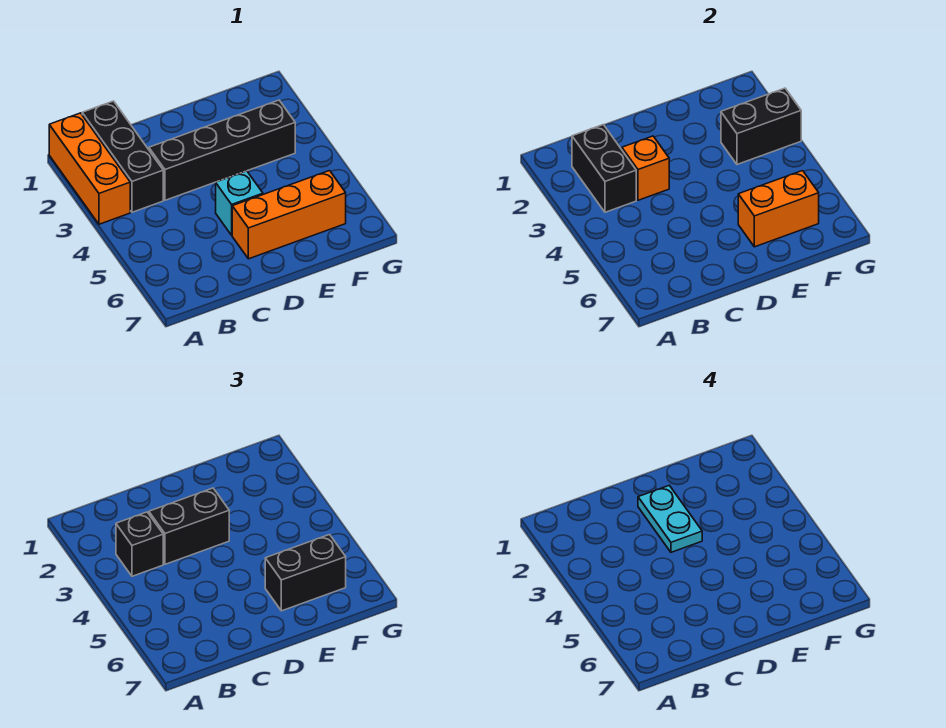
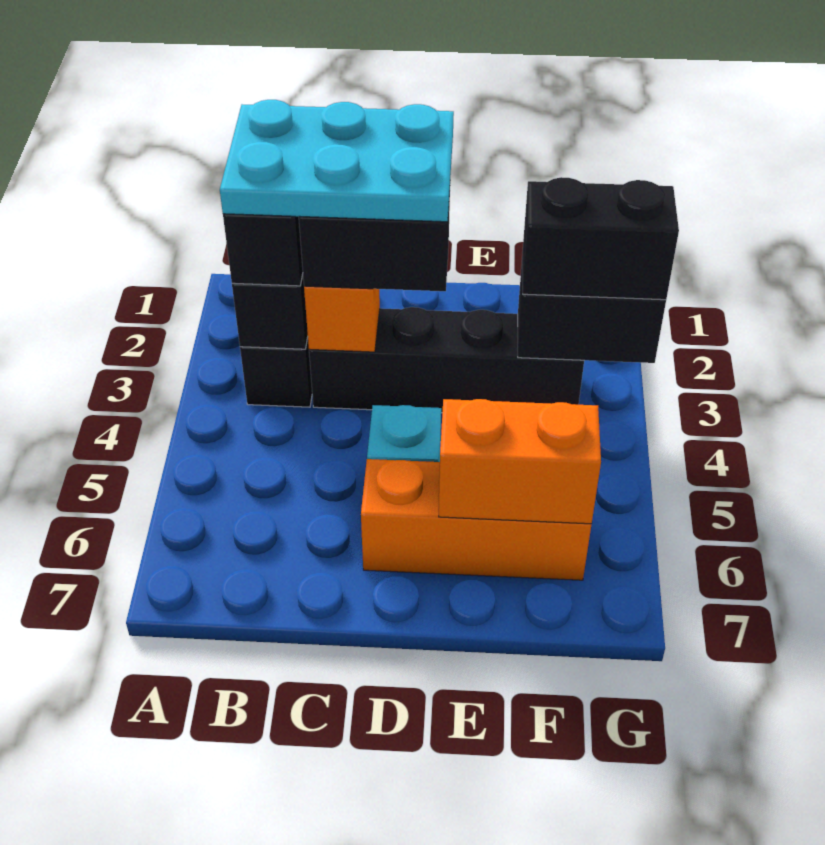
orange brick A1:A3 level 1 -> none
cyan plate D2:D3 level 4 -> cyan plate B2:D3 level 4
black brick E6:F6 level 3 -> black brick F3:G3 level 3

